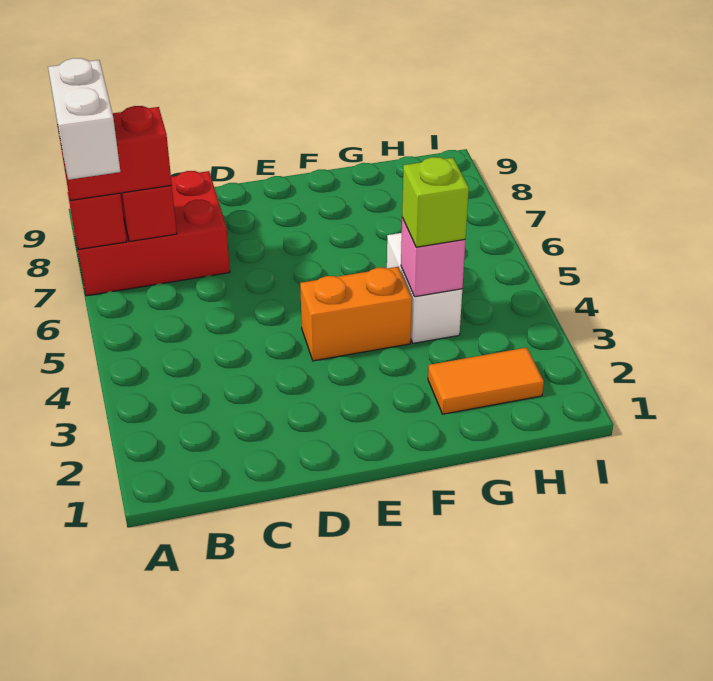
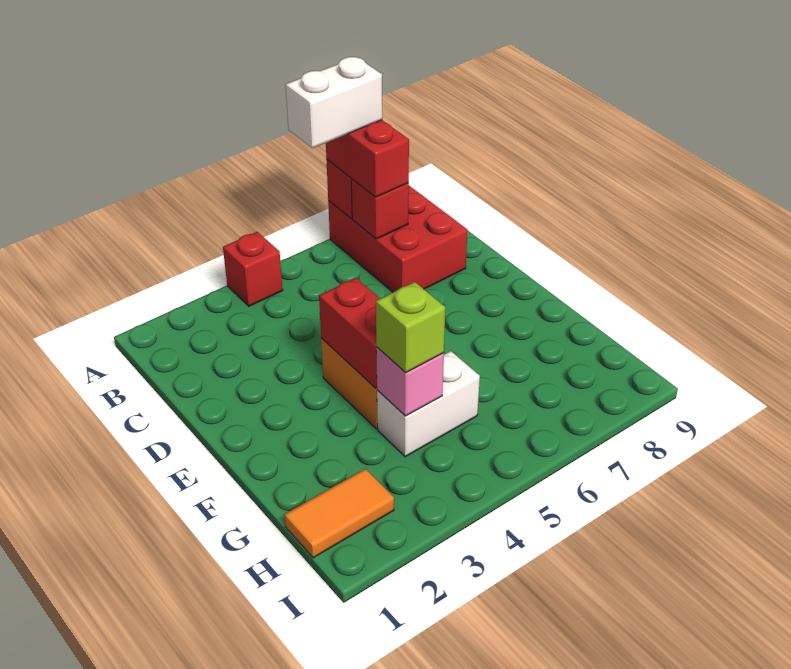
none -> red brick A4 level 1
none -> red brick E4:F4 level 2
orange tile G2:H2 level 1 -> orange tile H1:H2 level 1

